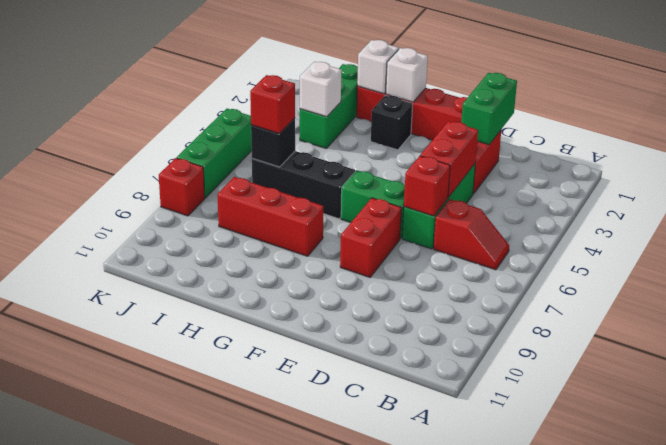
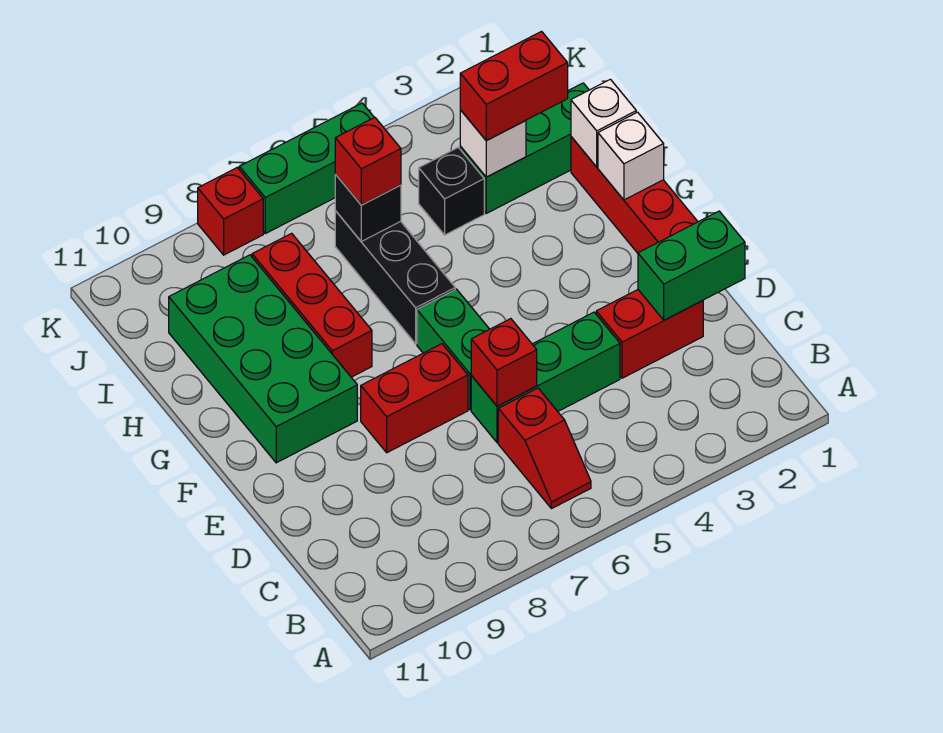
red brick D4:D5 level 2 -> red brick I2:I3 level 3
none -> green brick F9:I10 level 1
black brick G2 level 1 -> black brick I4 level 1

